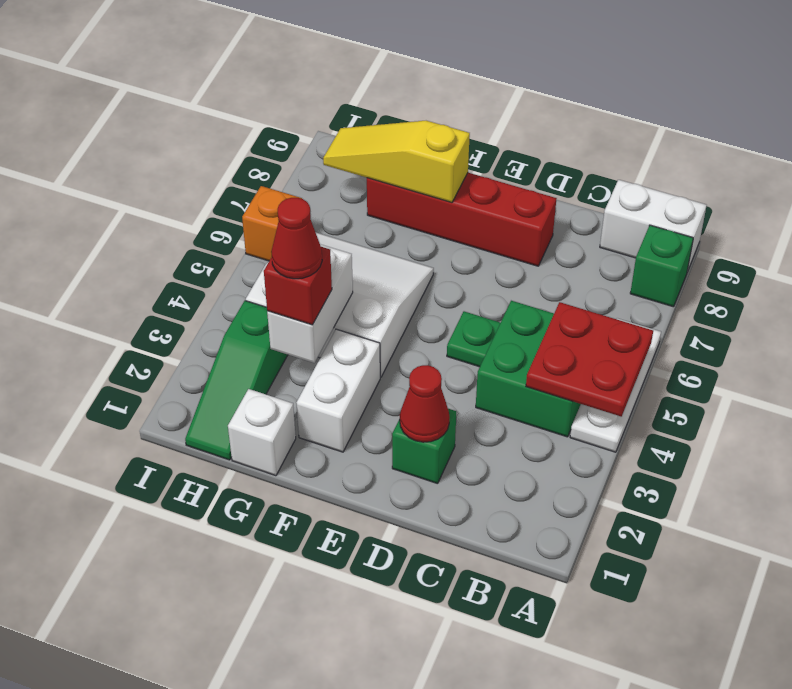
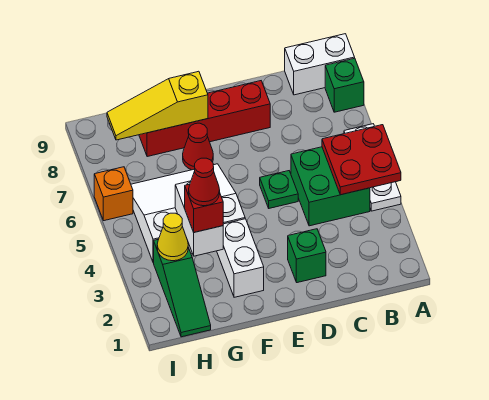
red cone D2 level 2 -> red cone F7 level 1
white brick G1 level 1 -> none
none -> yellow cone H3 level 2

